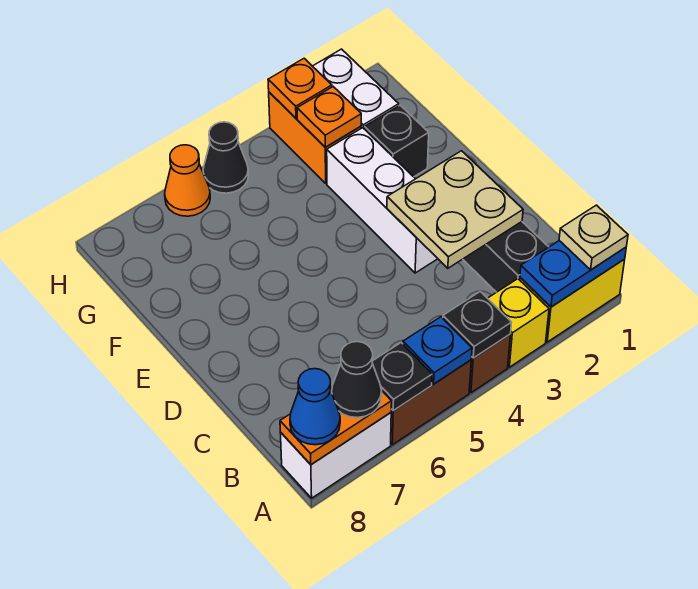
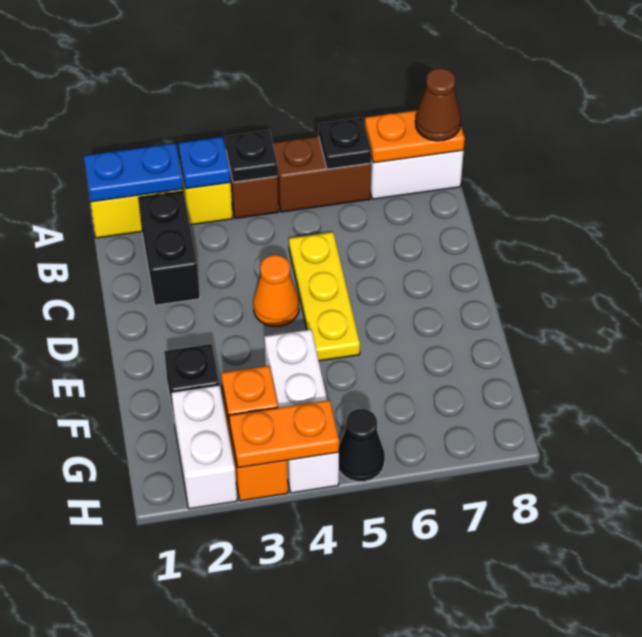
tan plate A1 level 3 -> none
blue plate A5 level 2 -> blue plate A3 level 2
black cone A7 level 3 -> none
blue cone A8 level 3 -> brown cone A8 level 3
tan plate C2:D3 level 2 -> none
none -> yellow plate C5:E5 level 1
white brick D3:F3 level 1 -> white brick F4:H4 level 1
orange plate H3 level 2 -> orange plate H3:H4 level 2
orange cone H6 level 1 -> orange cone D4 level 1

